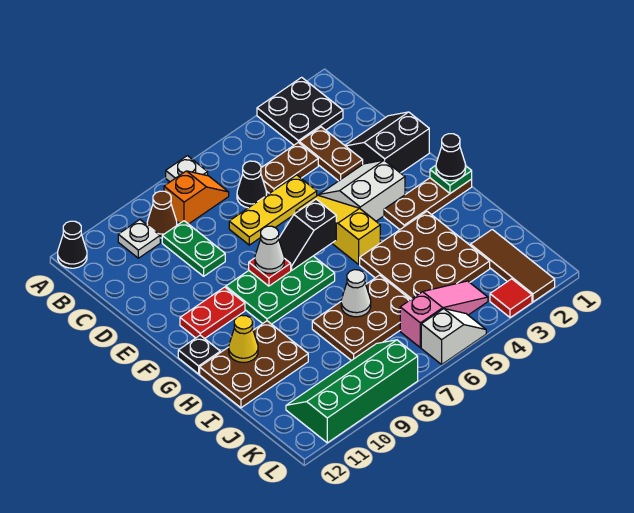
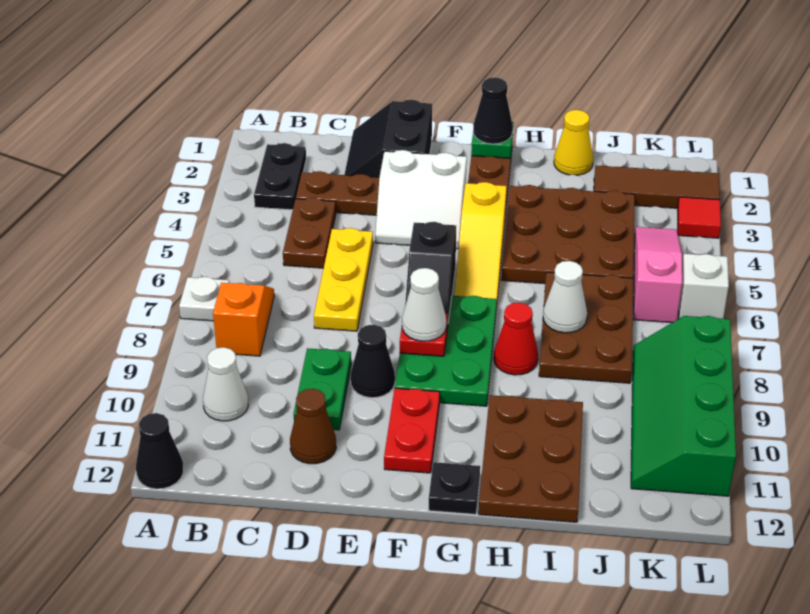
black plate A2:B3 level 1 -> black plate B2:B3 level 1
brown cone B9 level 1 -> brown cone D11 level 1
white plate B10 level 1 -> white cone B10 level 1
black cone C6 level 1 -> black cone E9 level 1
green plate C9:D9 level 1 -> green plate D9:D10 level 1
white slope E3:F4 level 1 top F -> white slope E3:F4 level 1 top 3
yellow slope E5:G5 level 1 top G -> yellow slope G4:G6 level 1 top 4
none -> red cone H8 level 1
yellow cone H11 level 2 -> yellow cone I1 level 1

